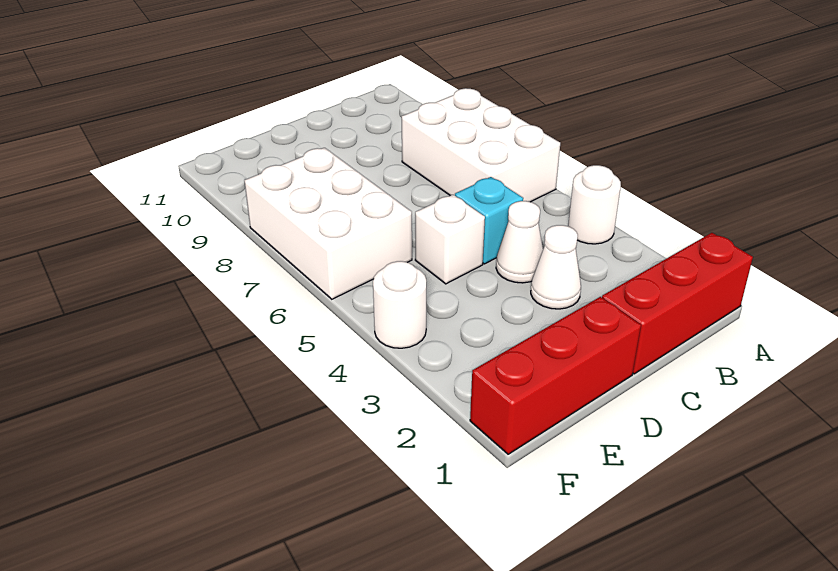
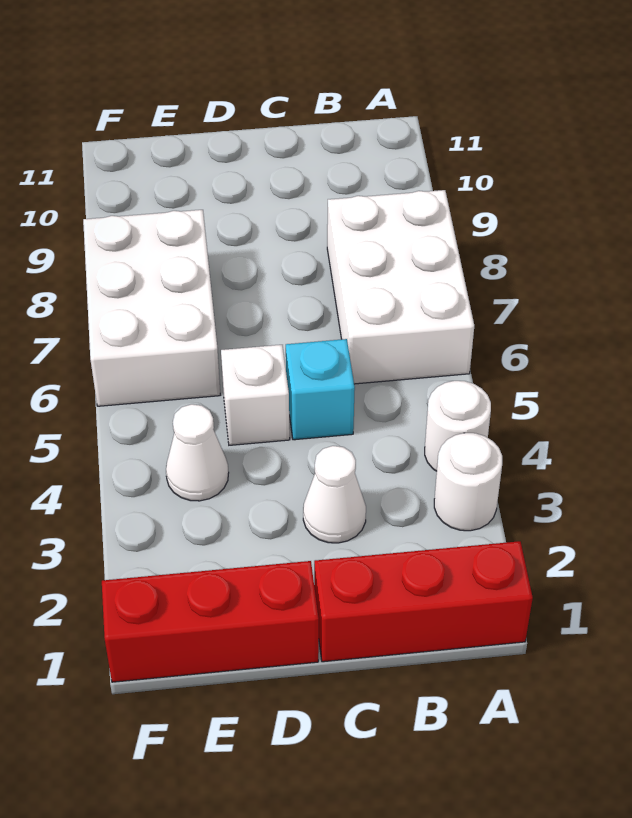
white cone C4 level 1 -> white cone E4 level 1
white round brick F4 level 1 -> white round brick A3 level 1

